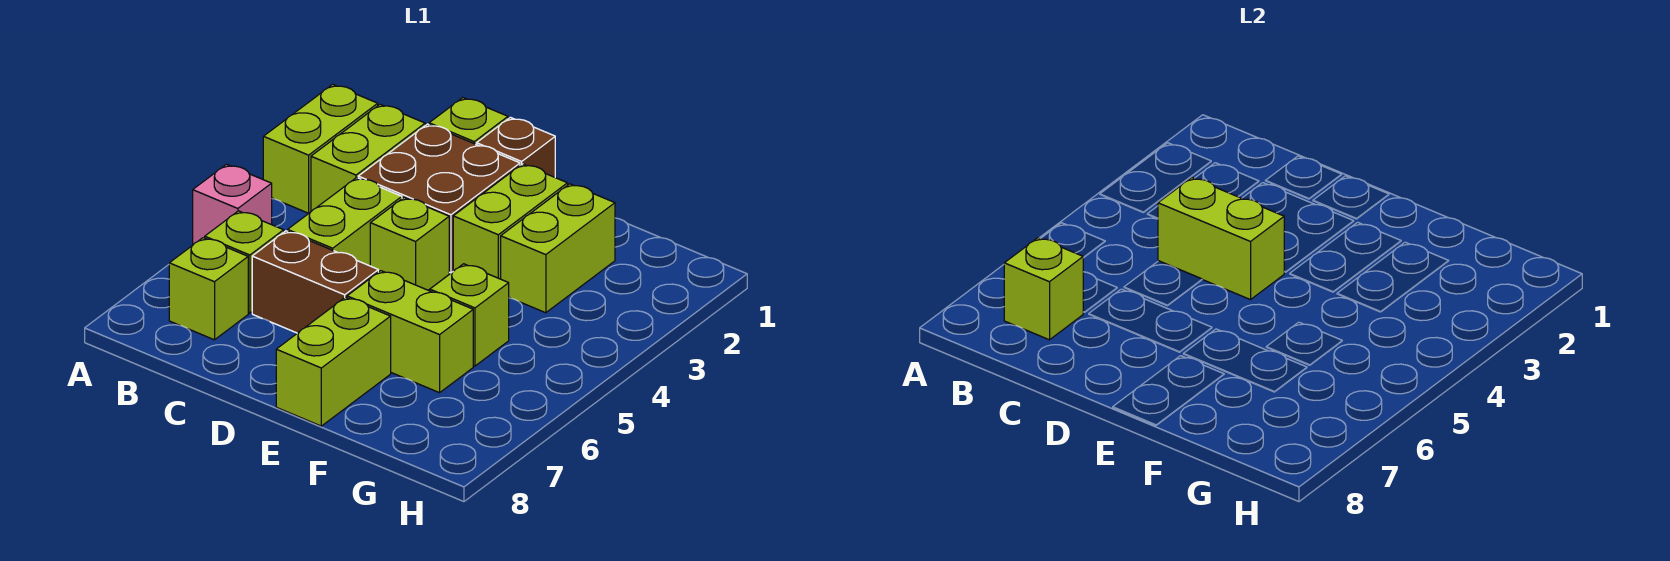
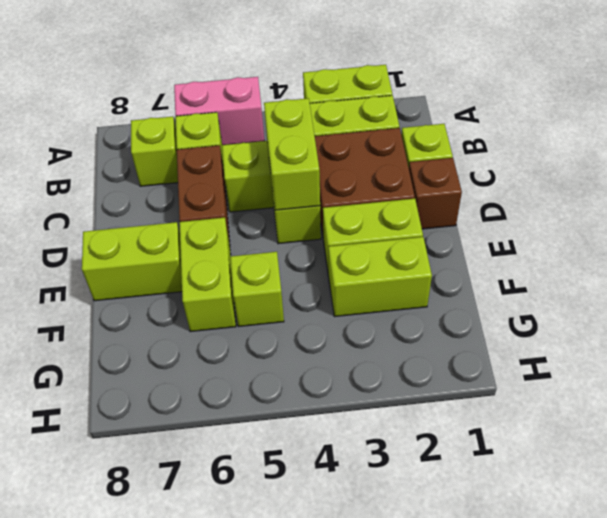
pink brick A5 level 1 -> pink brick A5:A6 level 1
lime brick B7 level 2 -> none

